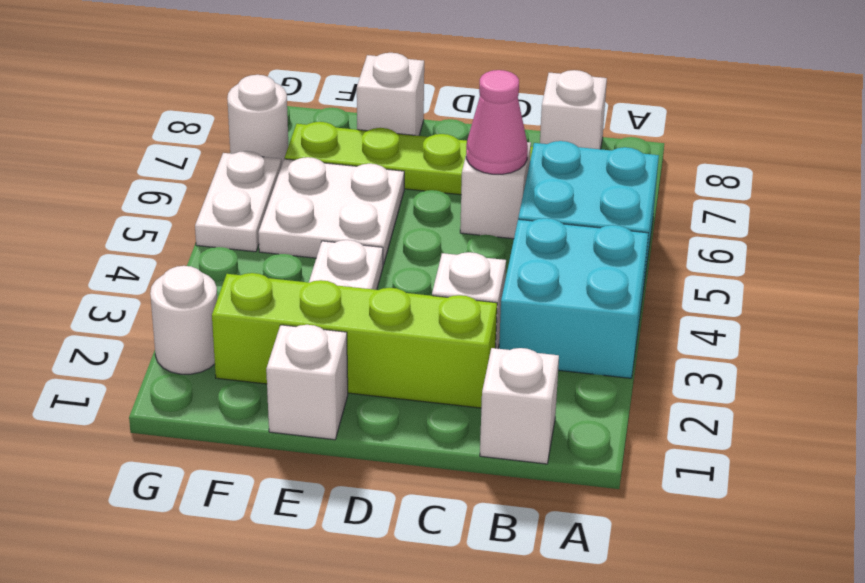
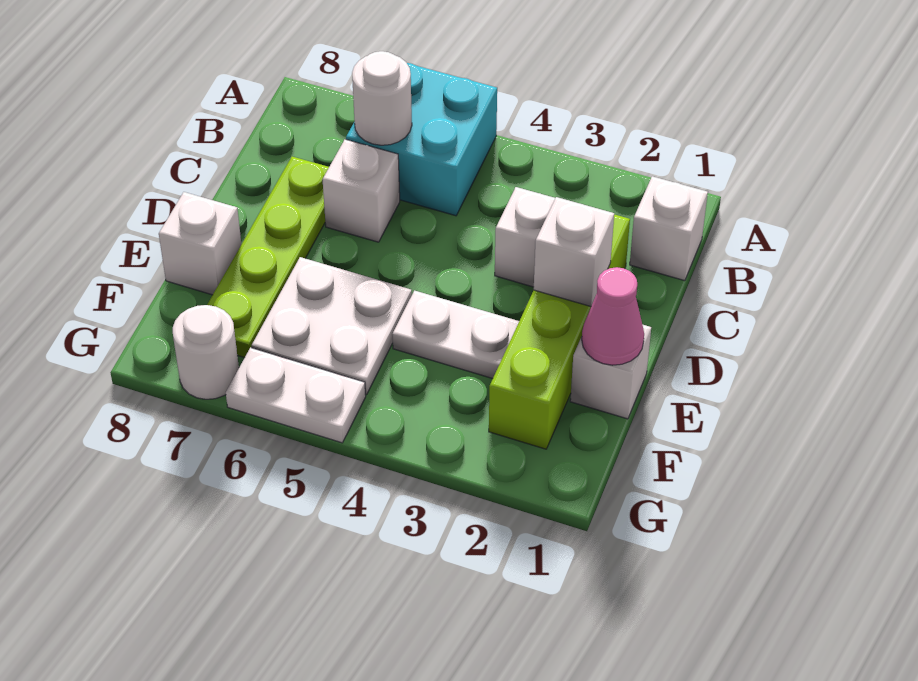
cyan brick A3:B4 level 1 -> none
white brick B8 level 1 -> white brick D2 level 2
pink cone C6 level 2 -> pink cone E1 level 2
white round brick G2 level 1 -> white round brick B6 level 2

